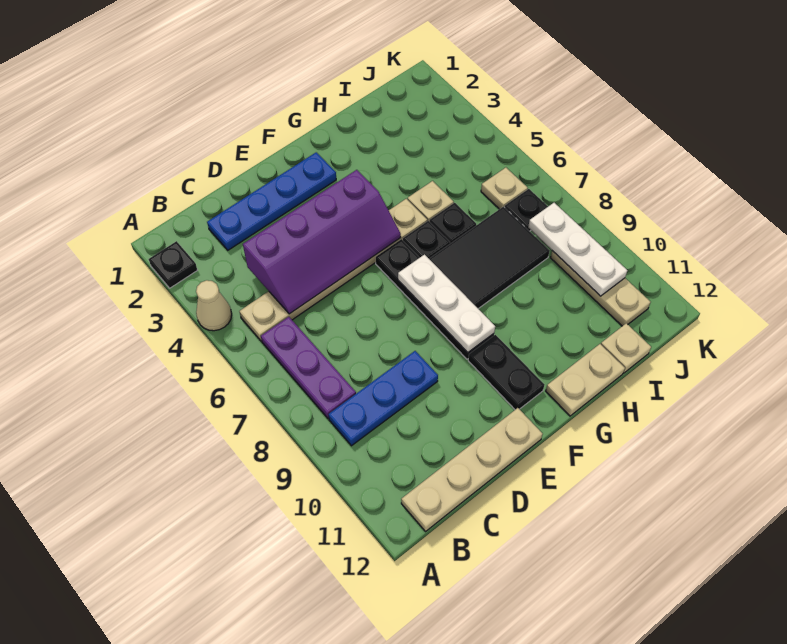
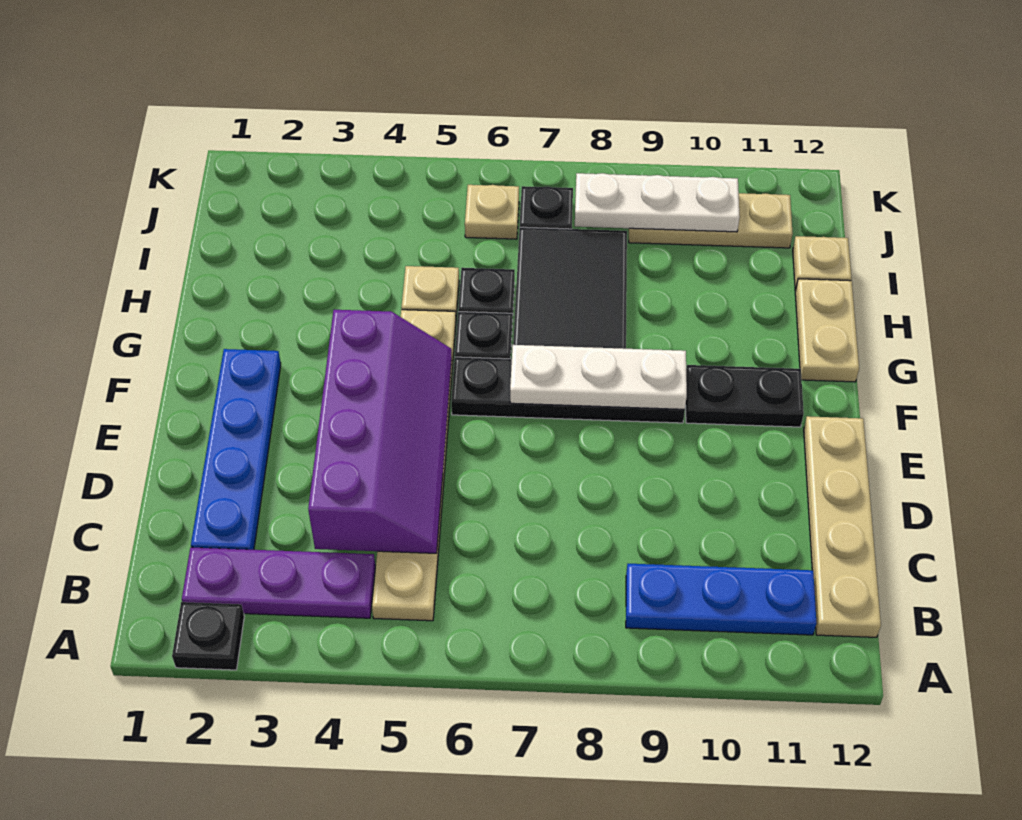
tan cone A4 level 1 -> none
purple plate B6:B8 level 1 -> purple plate B2:B4 level 1
blue plate B9:D9 level 1 -> blue plate B9:B11 level 1

